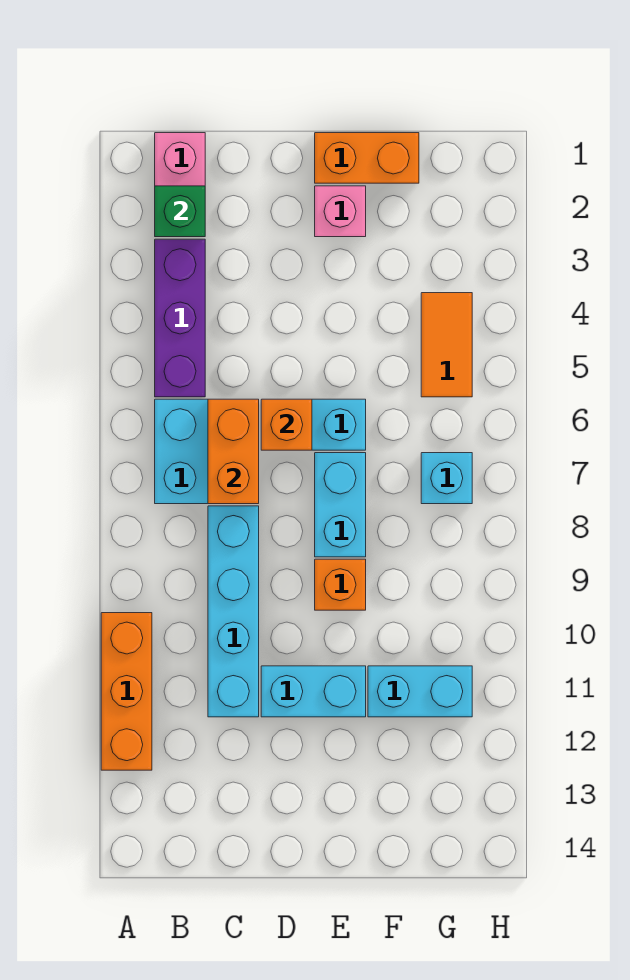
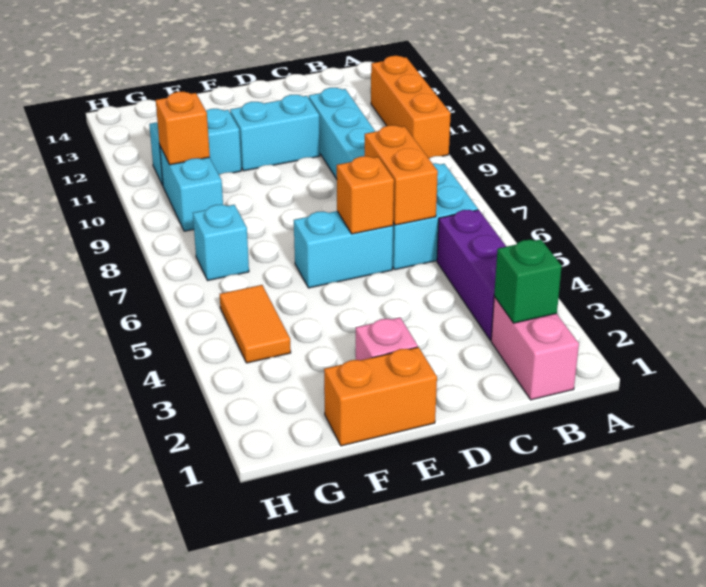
cyan brick E7:E8 level 1 -> cyan brick G9:G10 level 1
orange brick E9 level 1 -> orange brick G10 level 2

